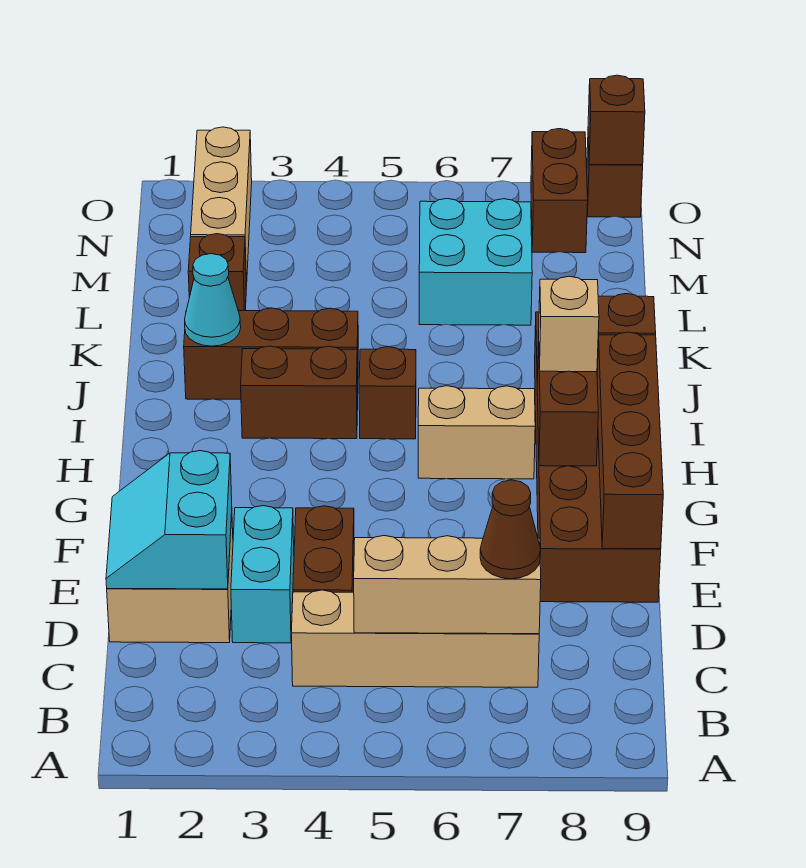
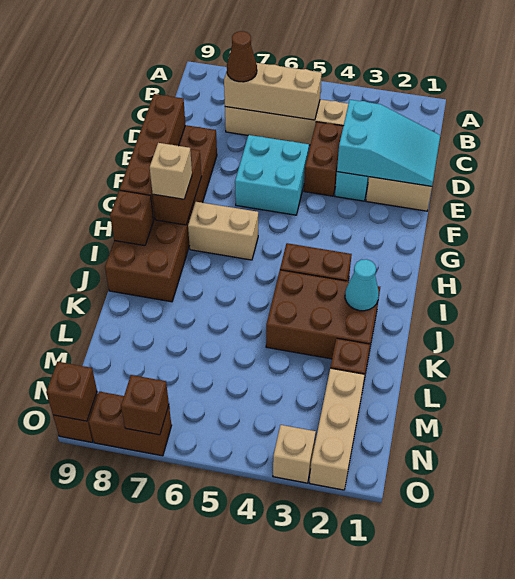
cyan slope D1:E2 level 2 top 2 -> cyan slope D1:E3 level 2 top 3
brown brick I5 level 1 -> brown brick O7 level 2
brown brick J2:J4 level 1 -> brown brick J2:K4 level 1
cyan brick L6:M7 level 1 -> cyan brick E5:F6 level 1
brown brick N8:O8 level 1 -> brown brick O7:O8 level 1
none -> tan brick O3 level 1

